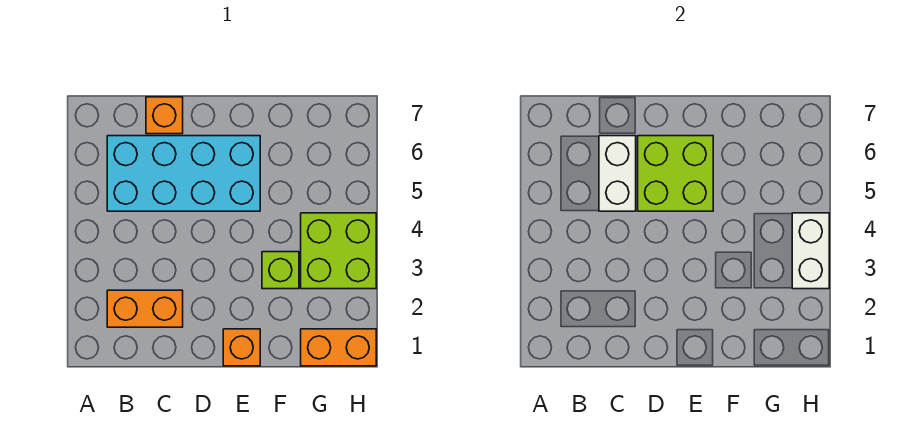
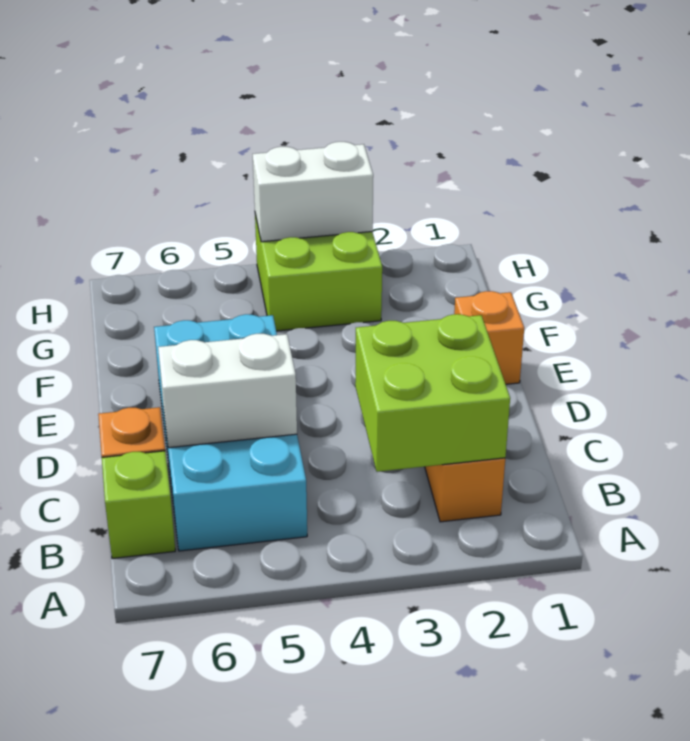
lime brick D5:E6 level 2 -> lime brick B2:C3 level 2
lime brick F3 level 1 -> lime brick B7 level 1
orange brick G1:H1 level 1 -> none

